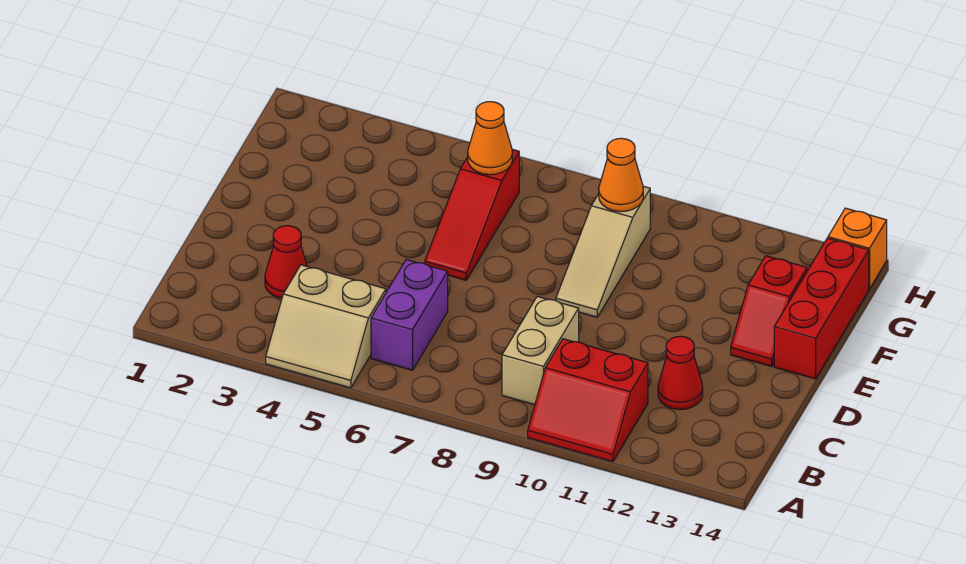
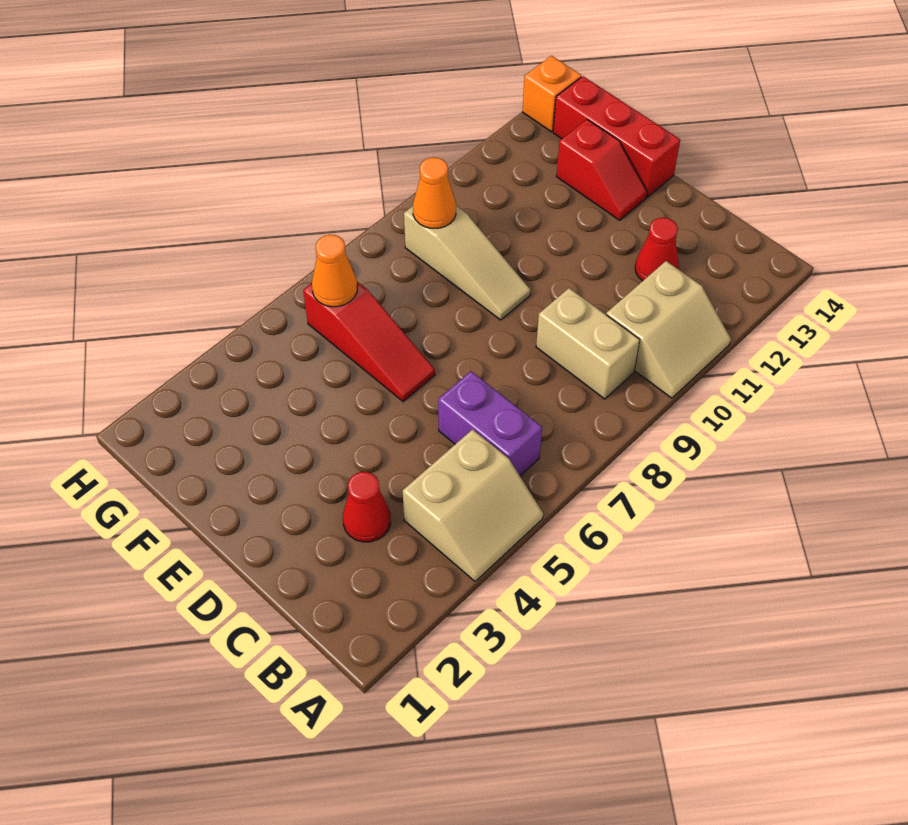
red slope A10:B11 level 1 top B -> tan slope A10:B11 level 1 top B

